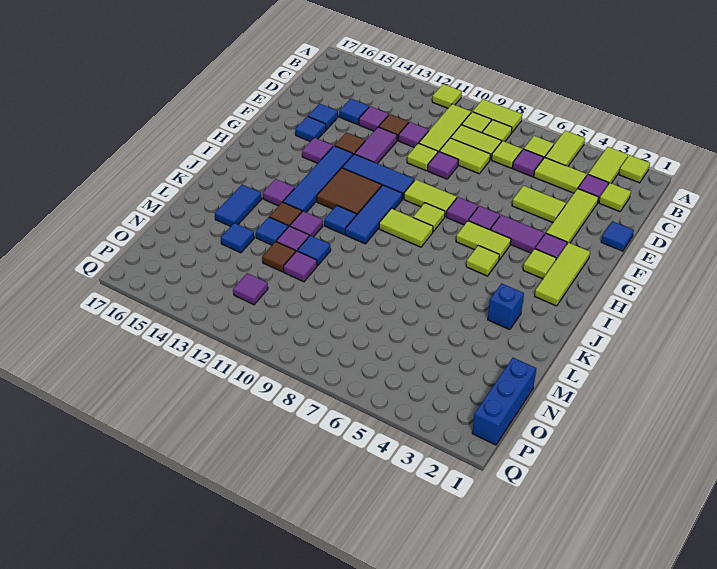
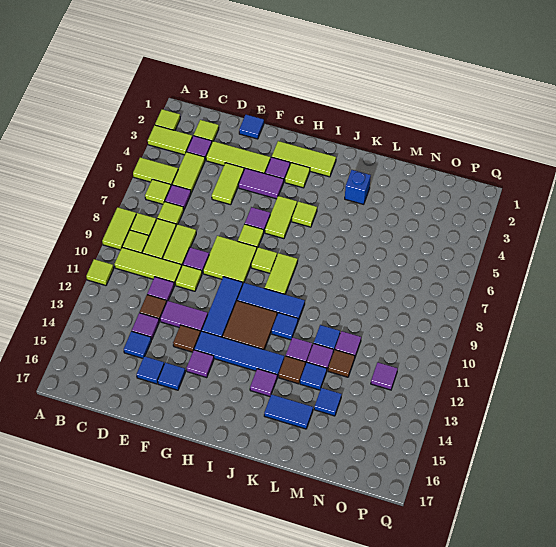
purple tile G4:G5 level 1 -> purple tile F4:G4 level 1
purple tile G7 level 1 -> lime tile G7 level 1
lime tile G8:G9 level 1 -> lime tile F8:G9 level 1
blue brick N1:P1 level 1 -> none

